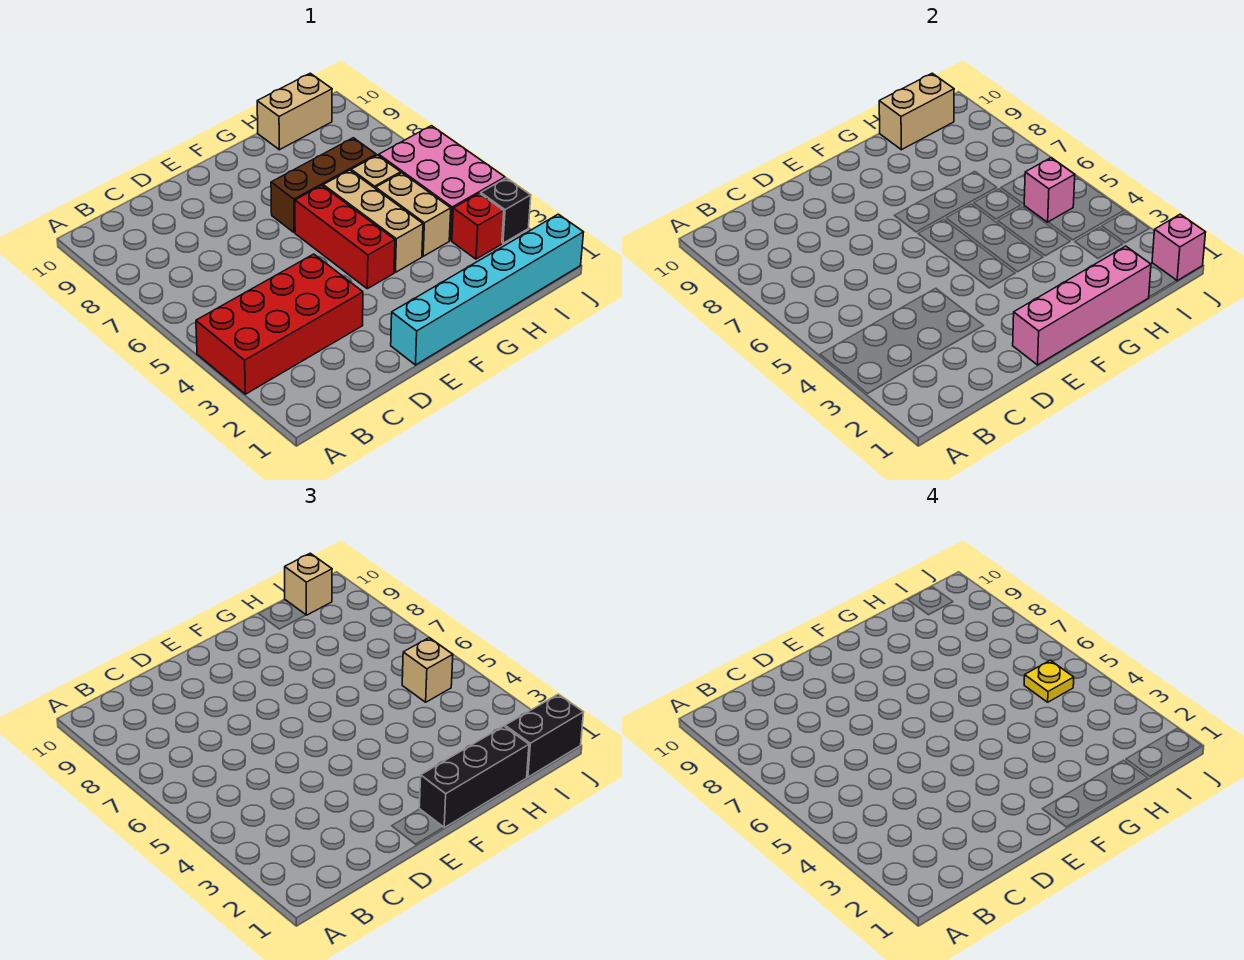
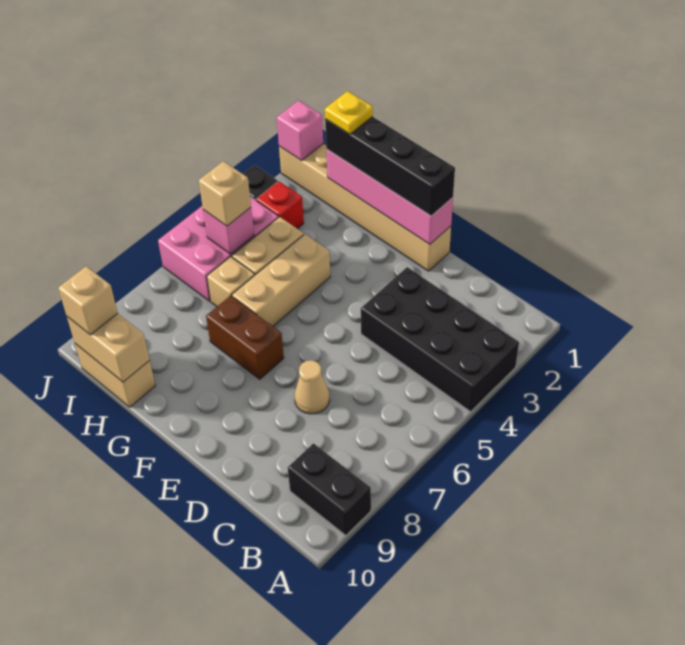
red brick A3:D4 level 1 -> black brick A3:D4 level 1
none -> tan cone D7 level 1
cyan brick E1:J1 level 1 -> tan brick E1:J1 level 1
black brick F1:H1 level 3 -> black brick E1:H1 level 3
red brick F4:F6 level 1 -> none
brown brick F7:H7 level 1 -> brown brick F7:G7 level 1
black brick I1:J1 level 3 -> black brick A9:B9 level 1
yellow plate I5 level 4 -> yellow plate H1 level 4

